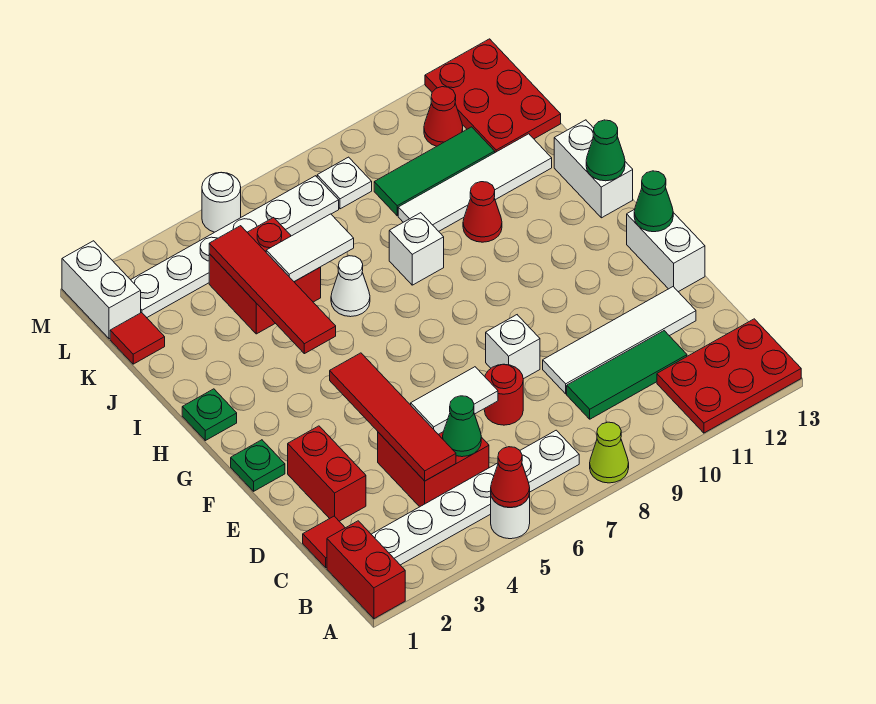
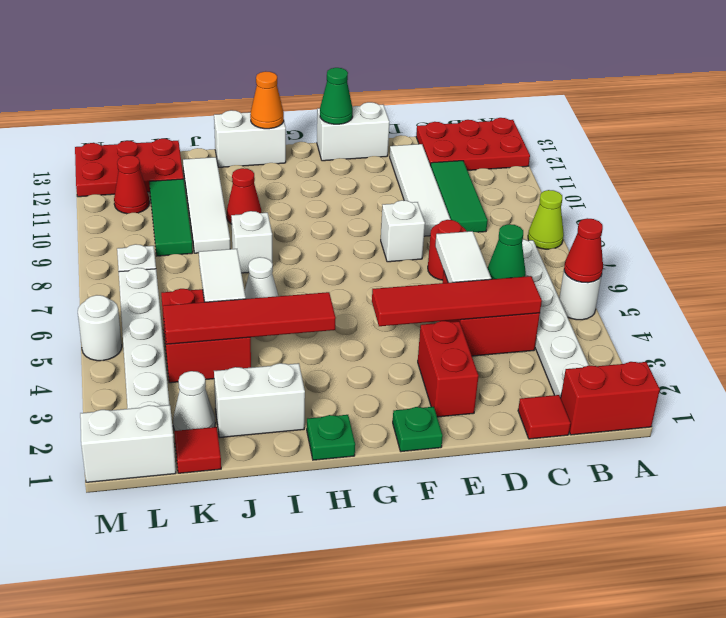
red plate A11:B13 level 1 -> red plate A12:C13 level 1
red brick D2:E2 level 1 -> red brick E2:E3 level 1
green cone H13 level 2 -> orange cone H13 level 2
none -> white brick I2:J2 level 1
none -> white cone K2 level 1

